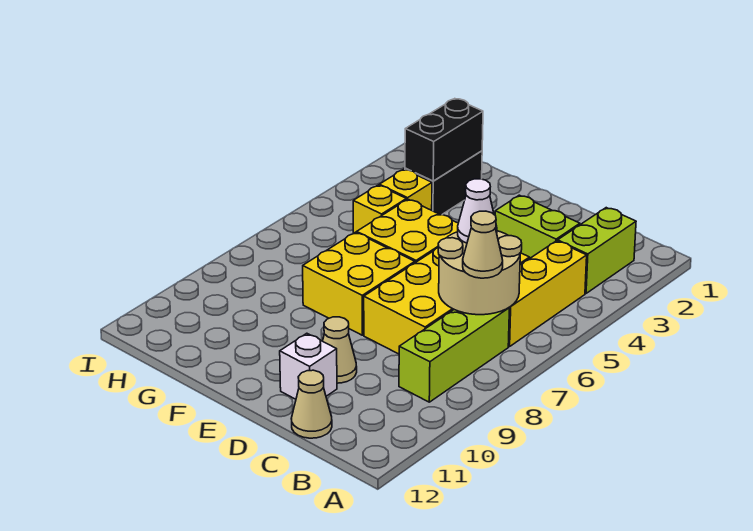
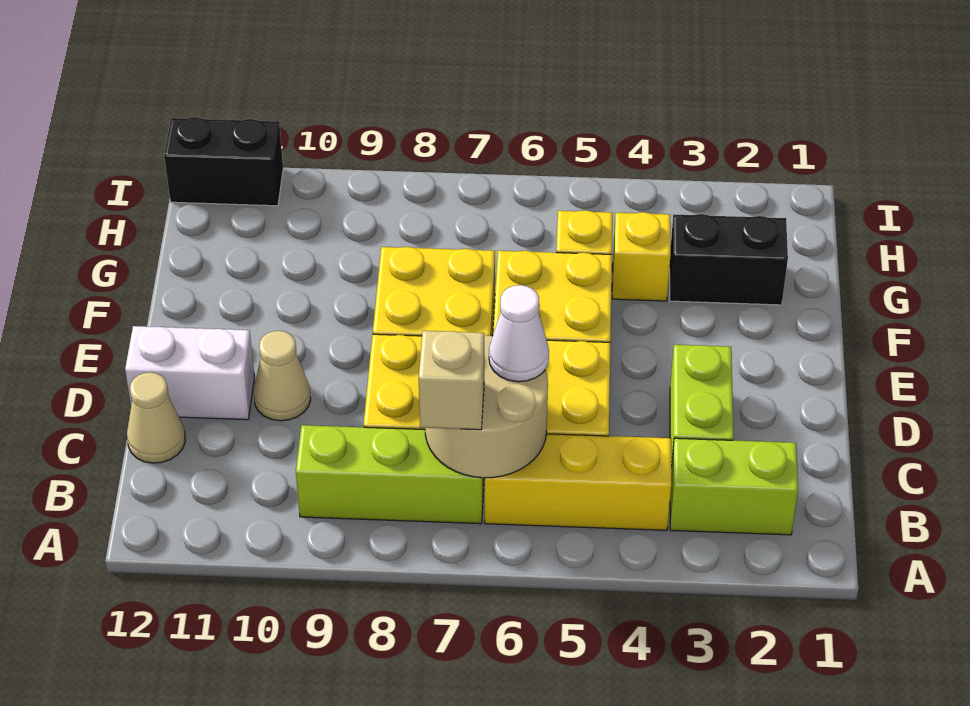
tan cone B7 level 3 -> tan brick B7 level 3
white brick D11 level 1 -> white brick D11:D12 level 1
black brick G2:G3 level 2 -> black brick I11:I12 level 1

